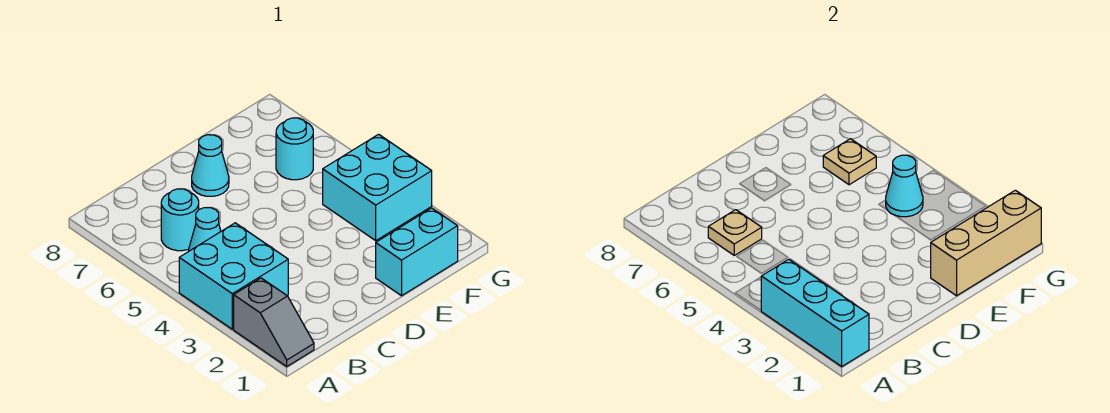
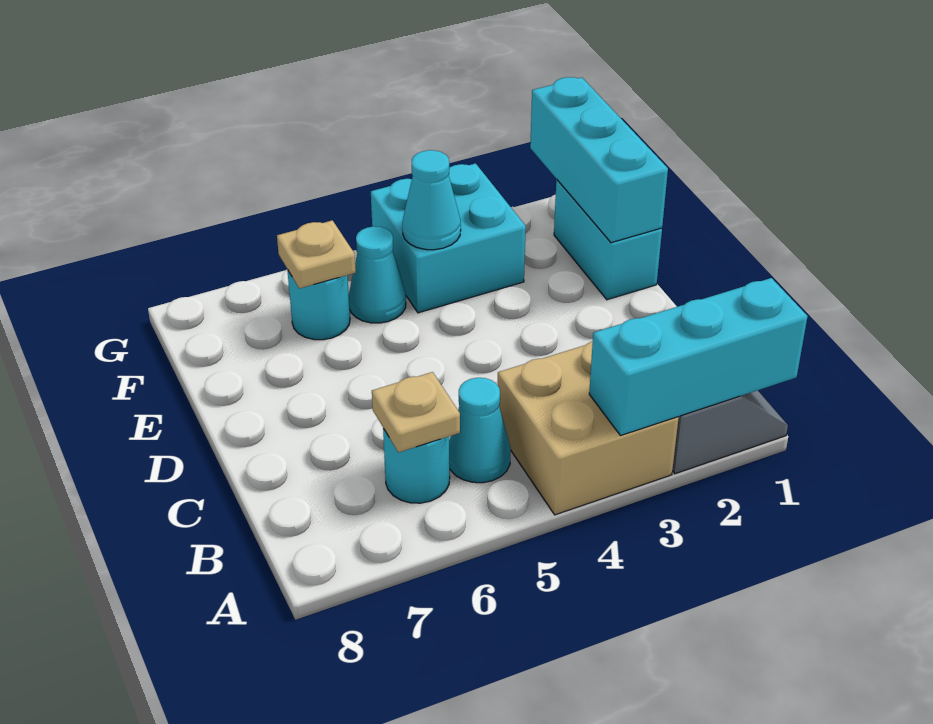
cyan brick A3:B4 level 1 -> tan brick A3:B4 level 1
cyan cone D7 level 1 -> cyan cone F5 level 1
tan brick E1:G1 level 2 -> cyan brick E1:G1 level 2

